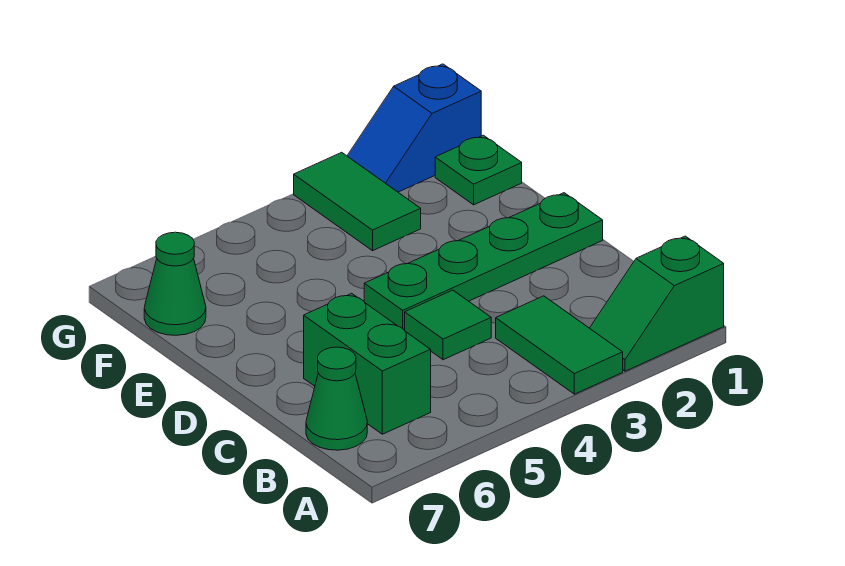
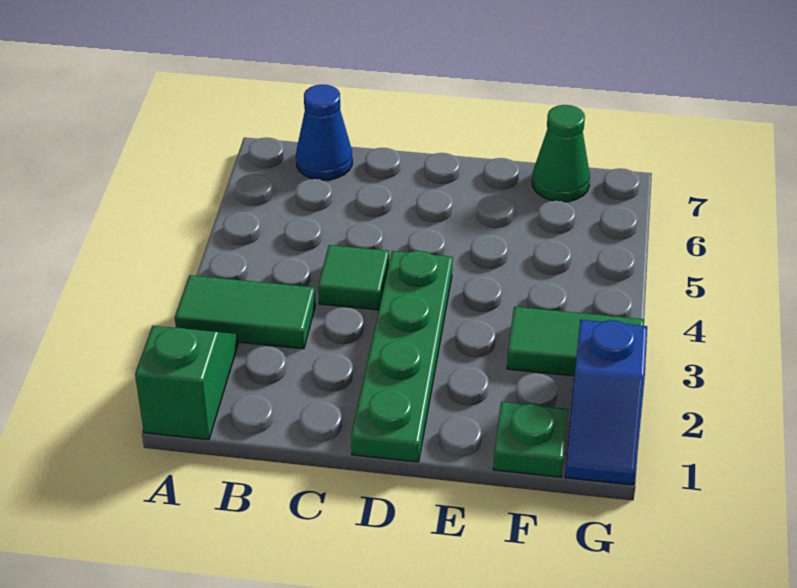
green brick B6:C6 level 1 -> none
green cone B7 level 1 -> blue cone B7 level 1
blue slope G1:G2 level 1 top 1 -> blue slope G1:G2 level 1 top 2

